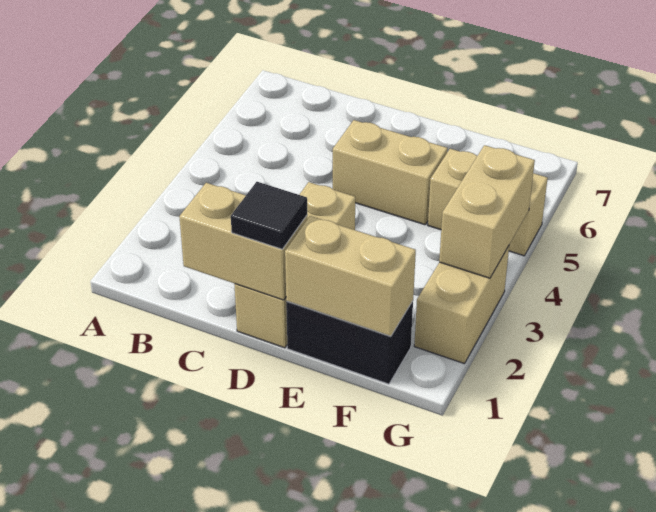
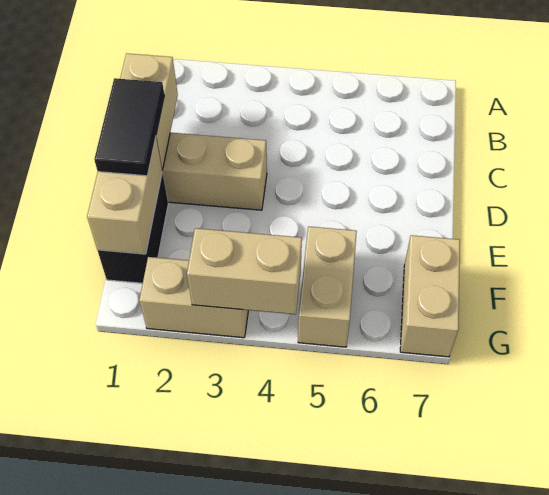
black tile D1 level 3 -> black tile D1:E1 level 3
tan brick D5:E5 level 1 -> tan brick F7:G7 level 1

